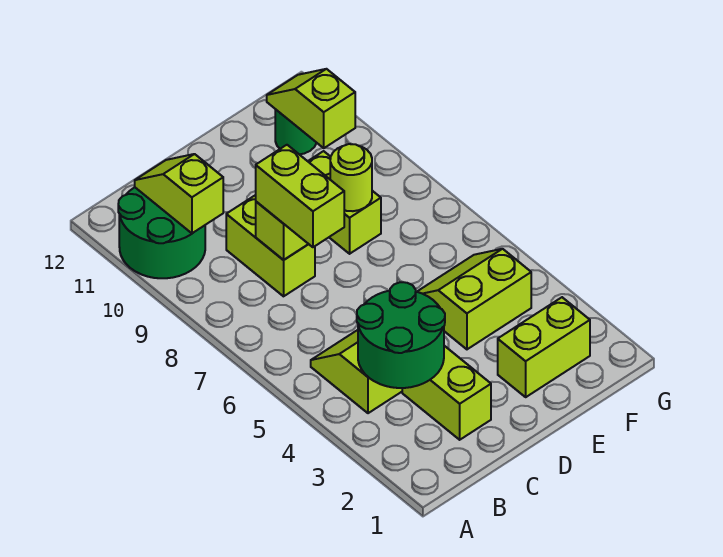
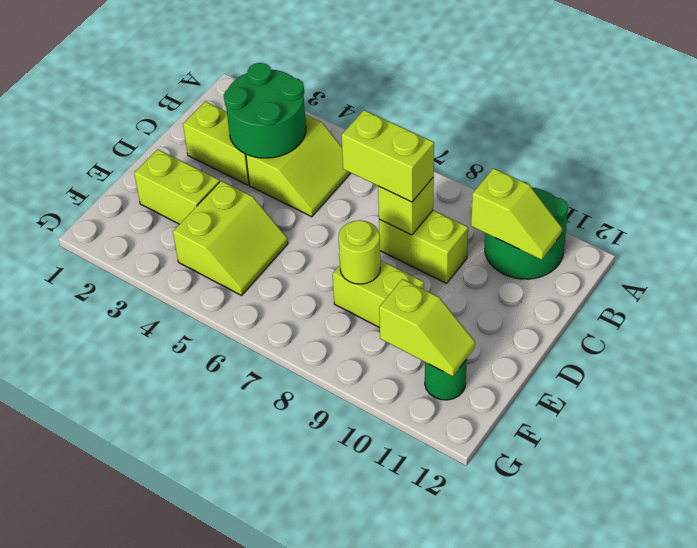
lime brick E2:F2 level 1 -> lime brick E2:E3 level 1

